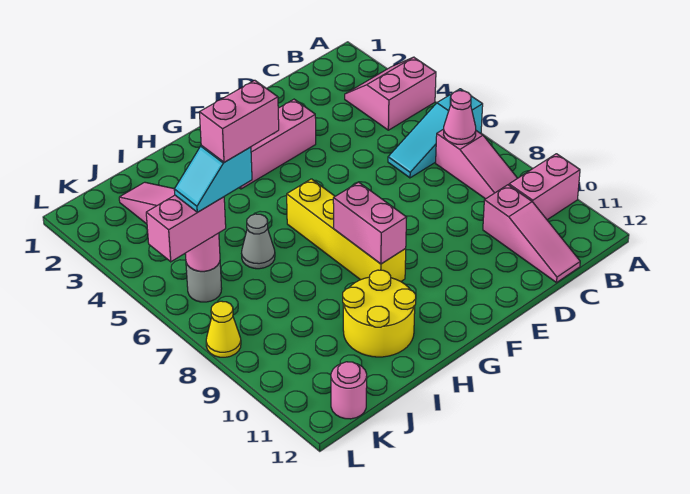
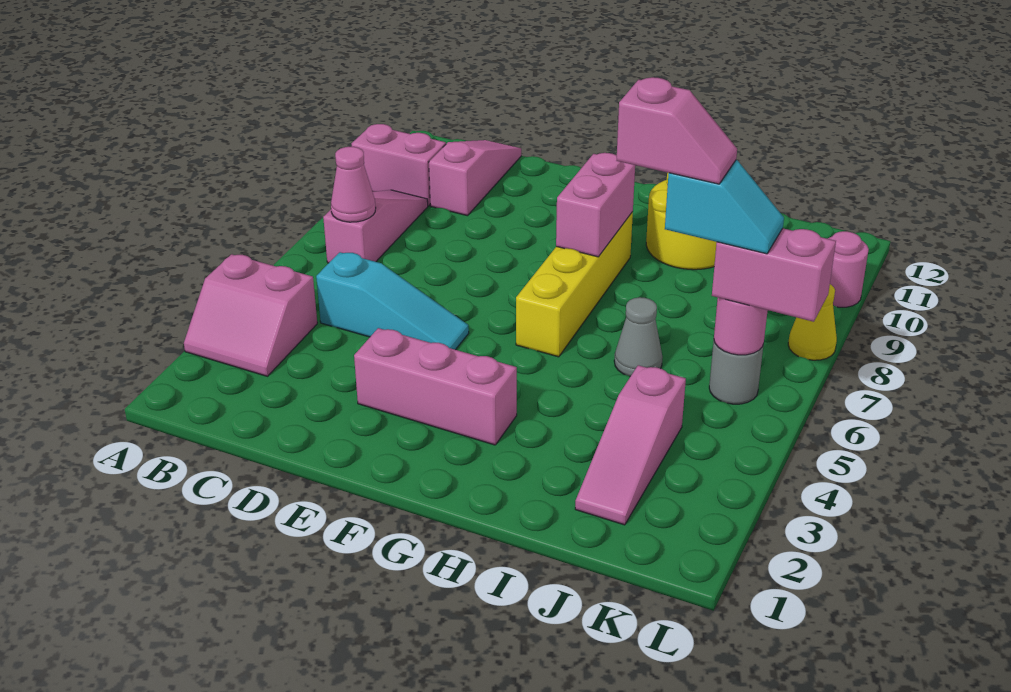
cyan slope A6:C6 level 1 top A -> cyan slope C5:E5 level 1 top C
pink brick I6:J6 level 5 -> pink slope I6:J6 level 5 top I
pink round brick K12 level 1 -> pink round brick L10 level 1

